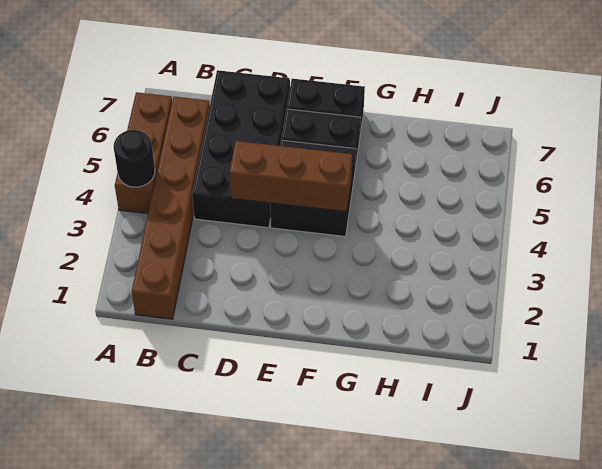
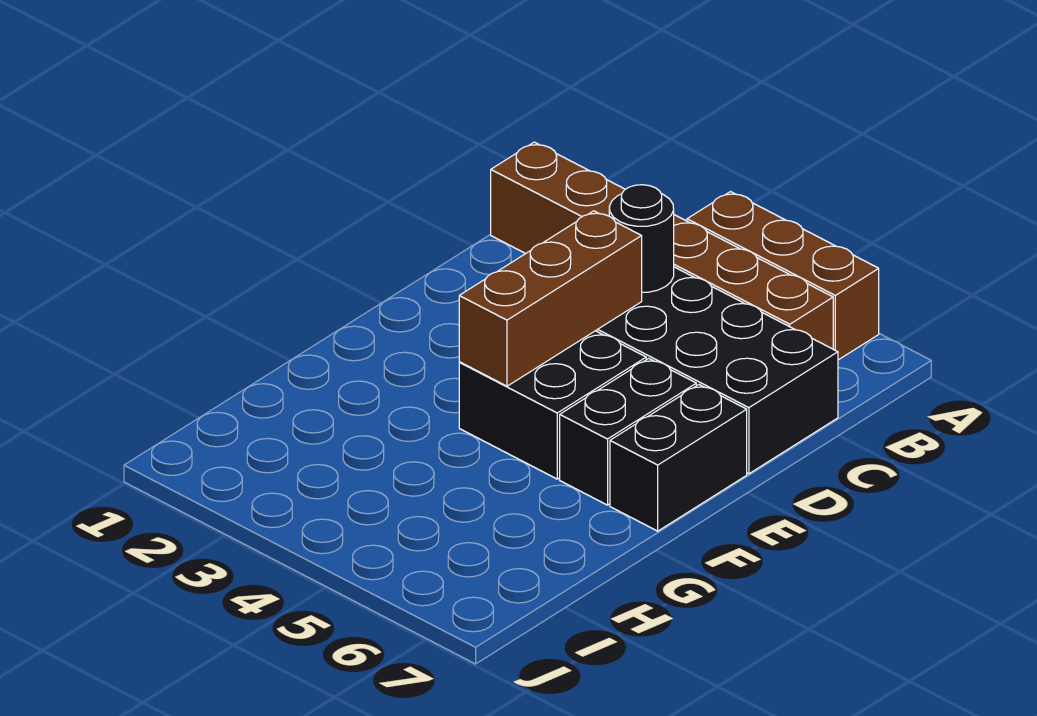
black round brick A4 level 2 -> black round brick C4 level 2

